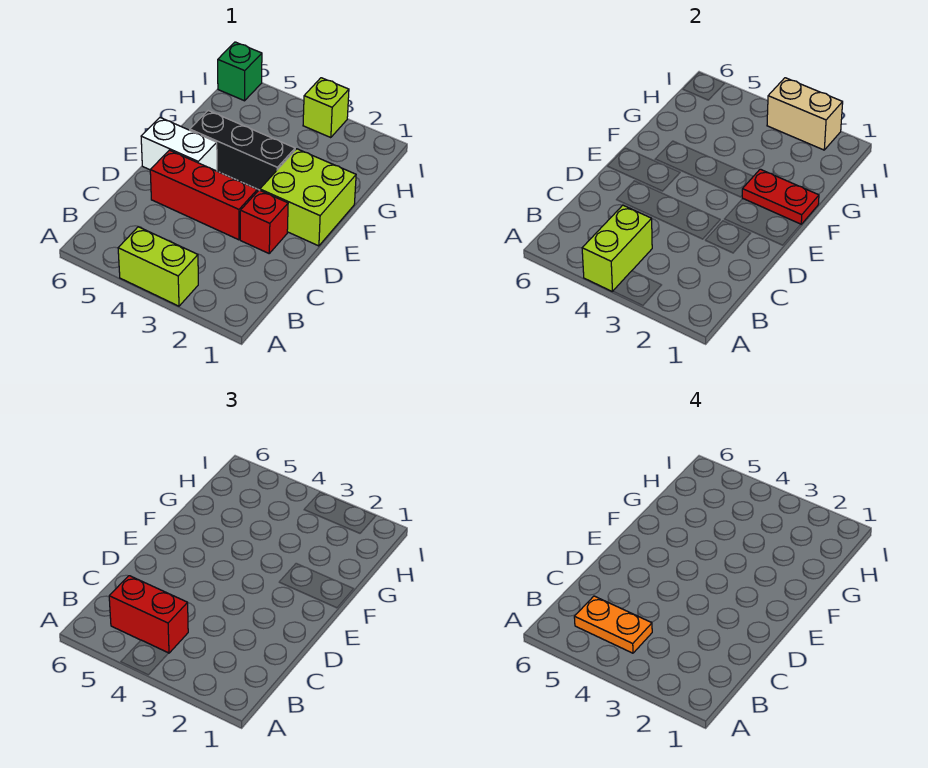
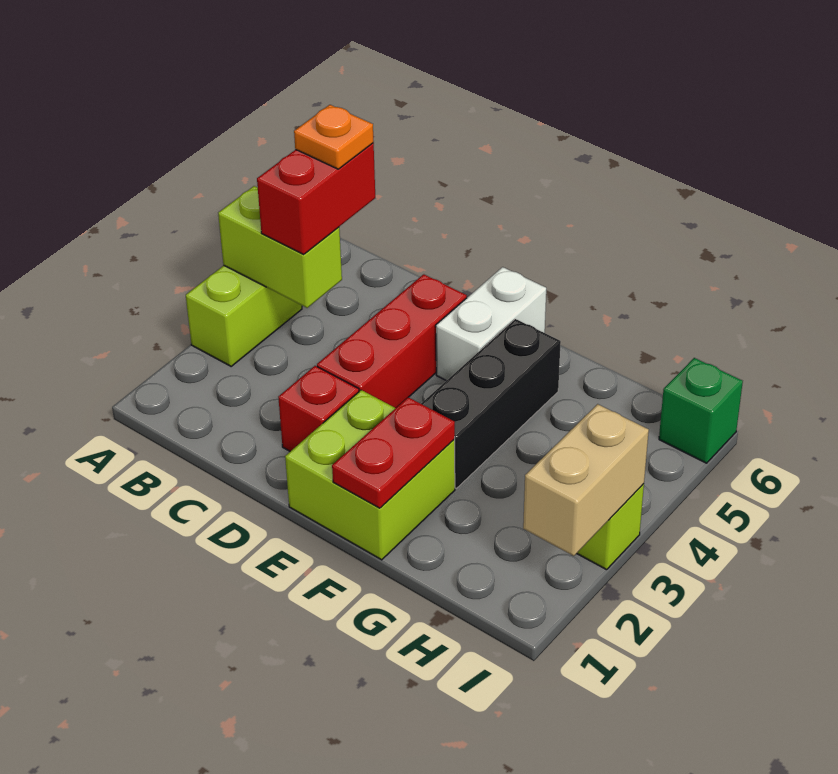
orange plate B4:B5 level 4 -> orange plate B5 level 4

